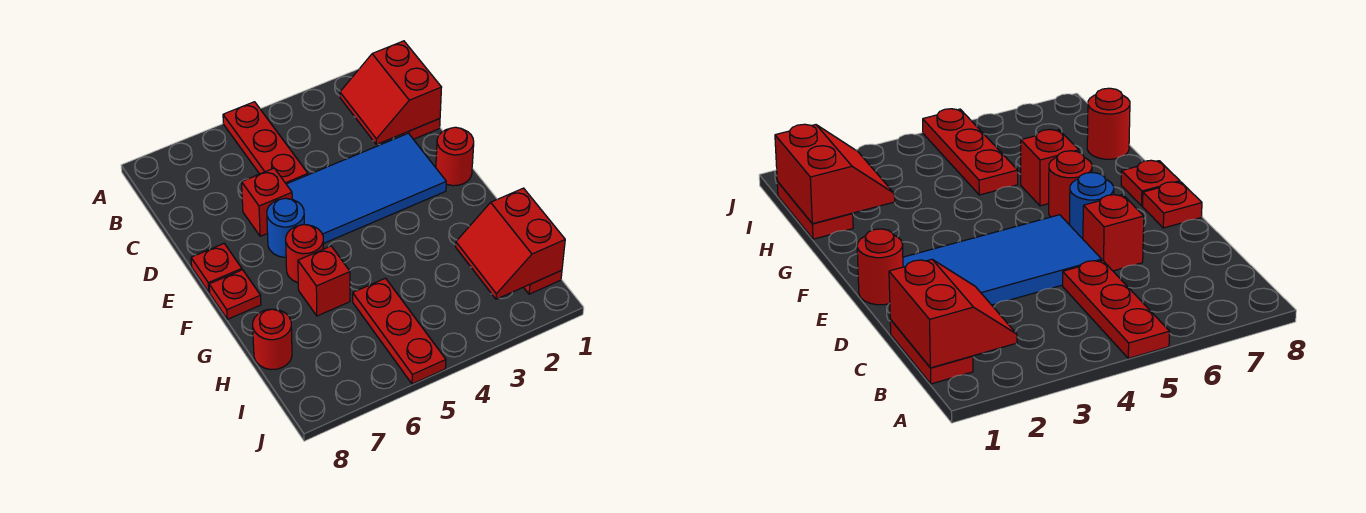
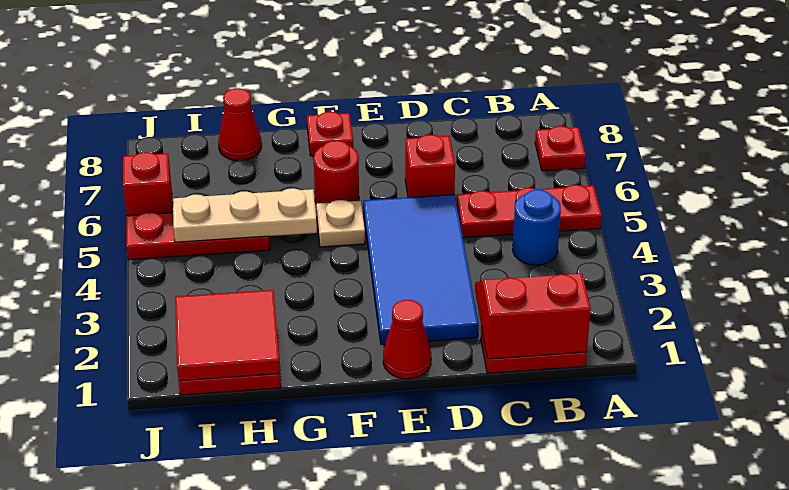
red round brick E1 level 1 -> red cone E1 level 1
blue round brick E6 level 1 -> blue round brick B4 level 1
red plate E8 level 1 -> red plate A7 level 1
none -> tan plate F5 level 1
none -> tan plate G5:I5 level 2
red brick G6 level 1 -> red brick J6 level 1
red slope H1:I2 level 2 top 1 -> red tile H1:I2 level 2
red round brick H8 level 1 -> red cone H8 level 1

